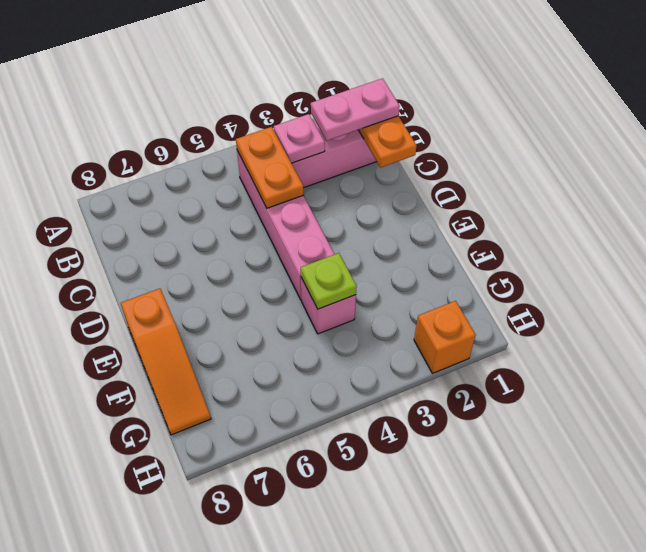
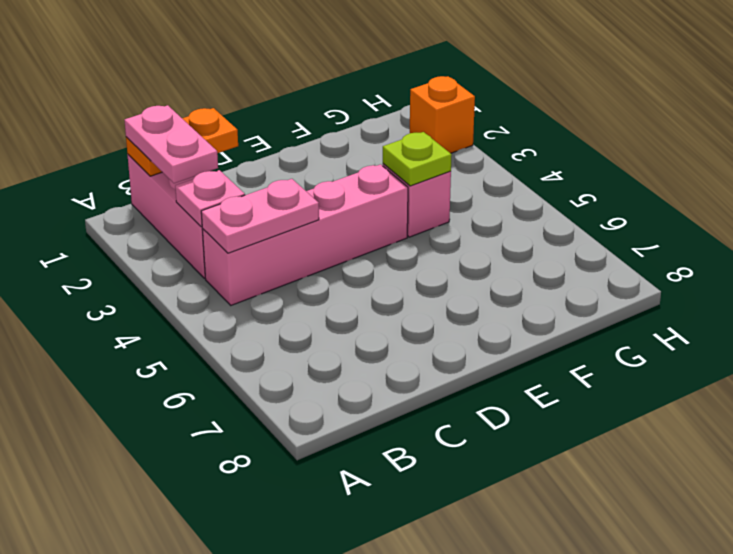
orange plate B4:C4 level 2 -> pink plate B4:C4 level 2
orange slope E8:G8 level 1 top E -> none

